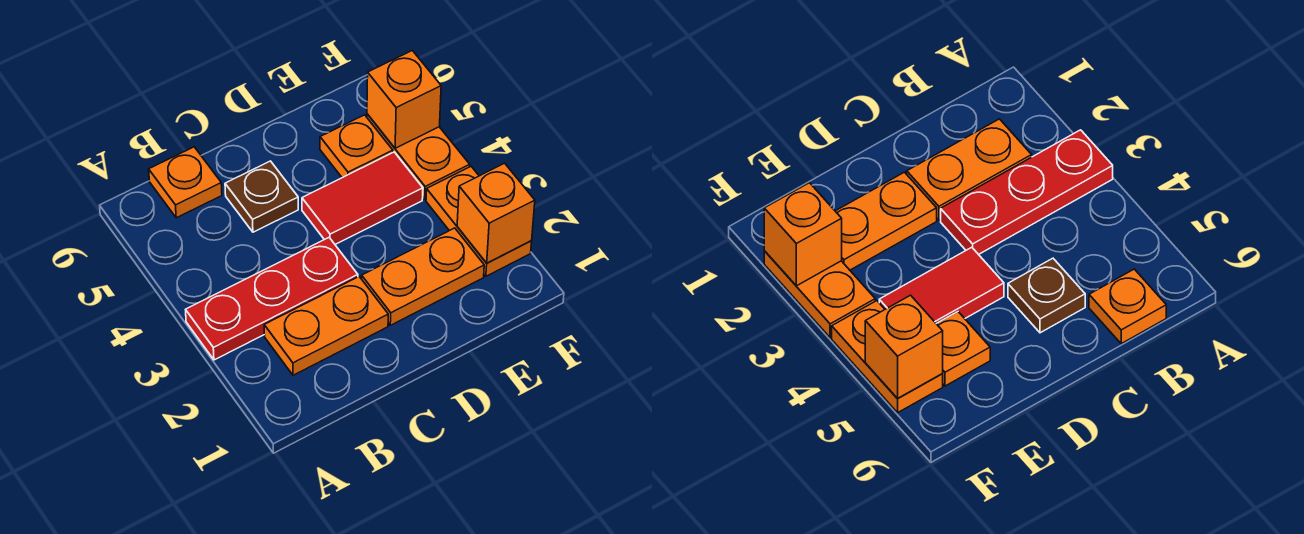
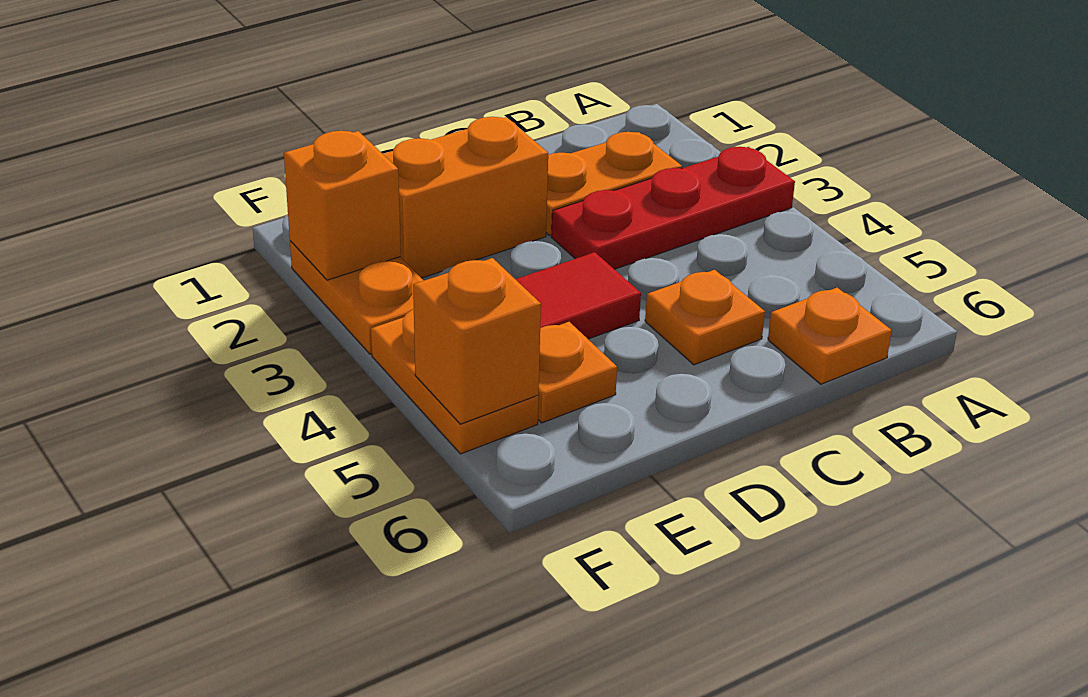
brown plate C5 level 1 -> orange plate C5 level 1
orange plate D2:E2 level 1 -> orange brick D2:E2 level 1

